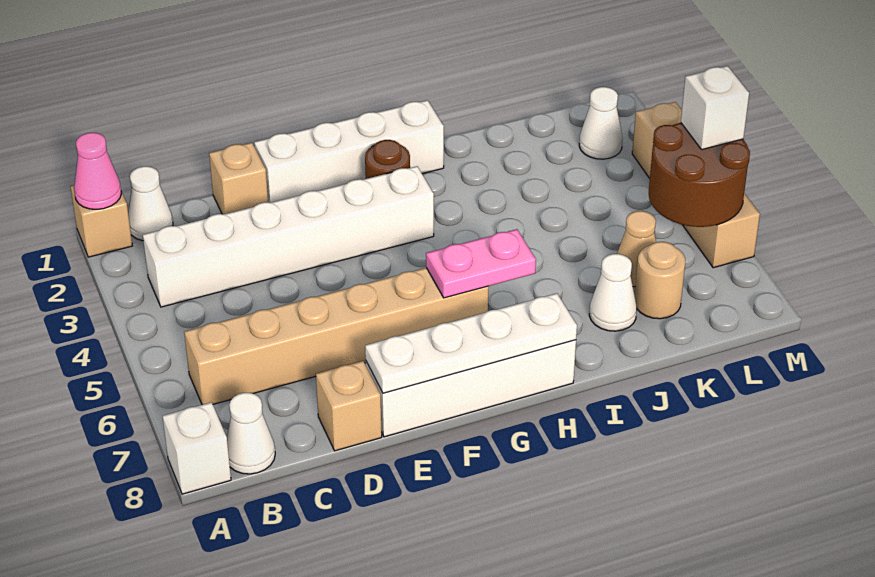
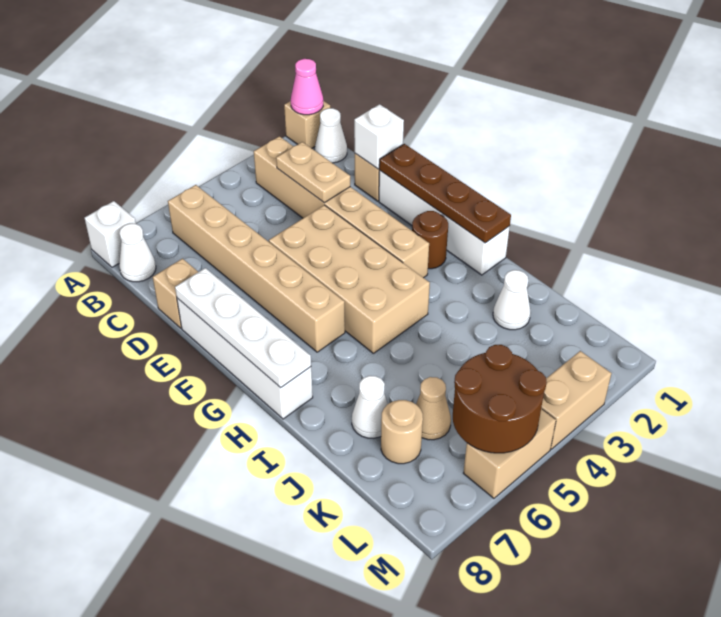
white brick B3:G3 level 1 -> tan brick B3:G3 level 1
none -> tan plate C3:D3 level 2
none -> brown plate E1:H1 level 2
none -> tan brick E4:H5 level 1
pink plate G6:H6 level 2 -> none
white cone L2 level 1 -> white cone J2 level 1
white brick M5 level 3 -> white brick D1 level 2

